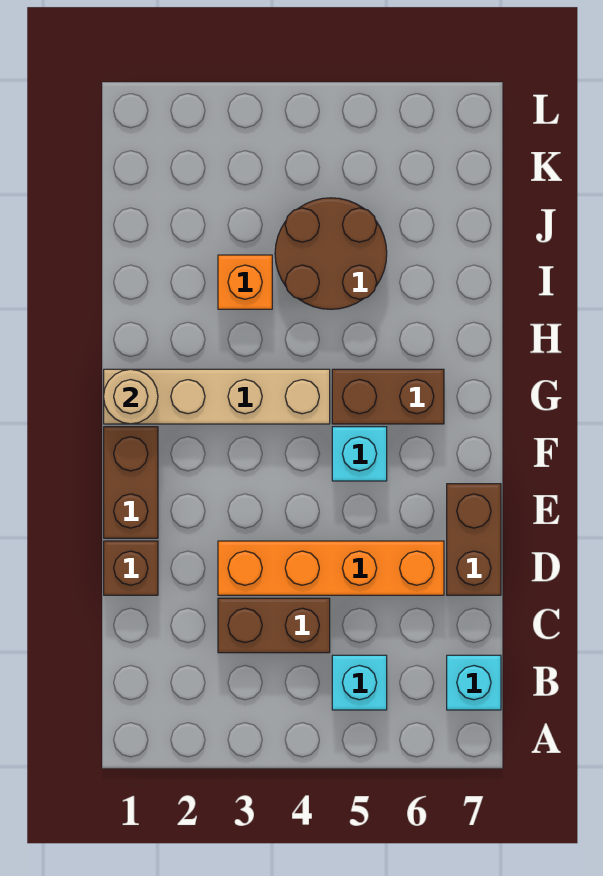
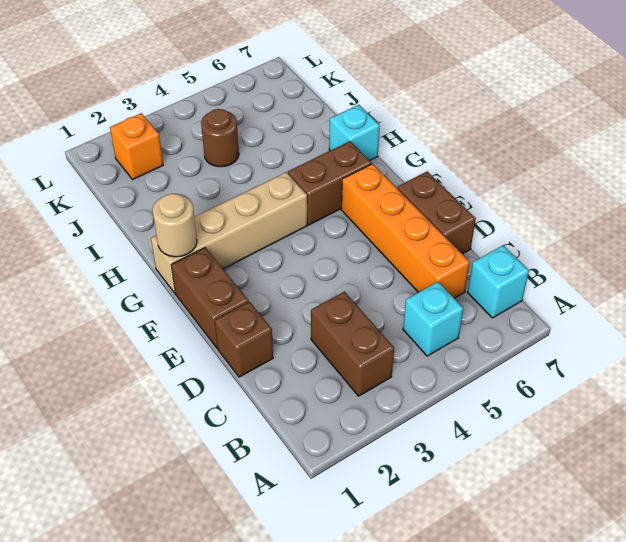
brown brick C3:C4 level 1 -> brown brick B3:C3 level 1
orange brick D3:D6 level 1 -> orange brick C6:F6 level 1
cyan brick F5 level 1 -> cyan brick H7 level 1
orange brick I3 level 1 -> orange brick K2 level 1
brown round brick I4:J5 level 1 -> brown round brick J4 level 1

